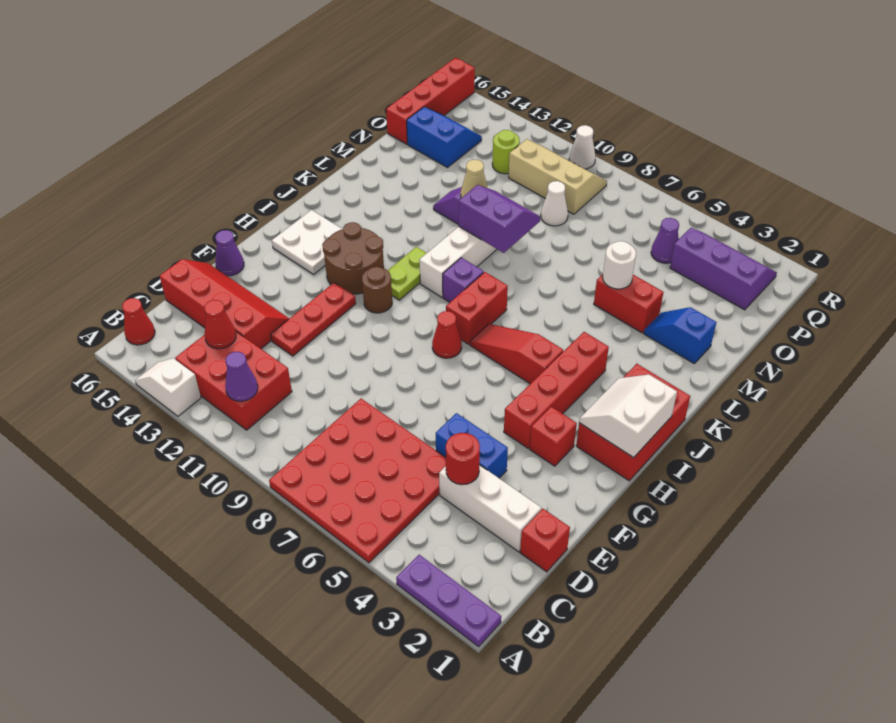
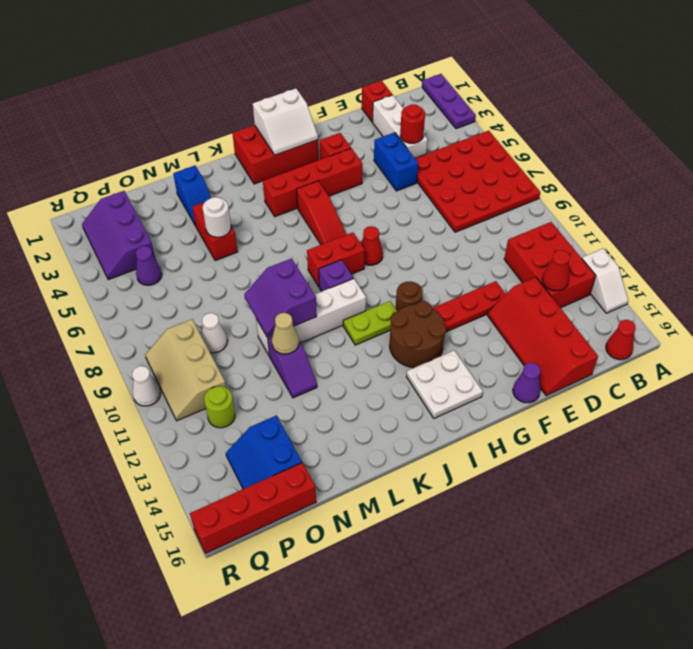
purple cone B11 level 2 -> none

